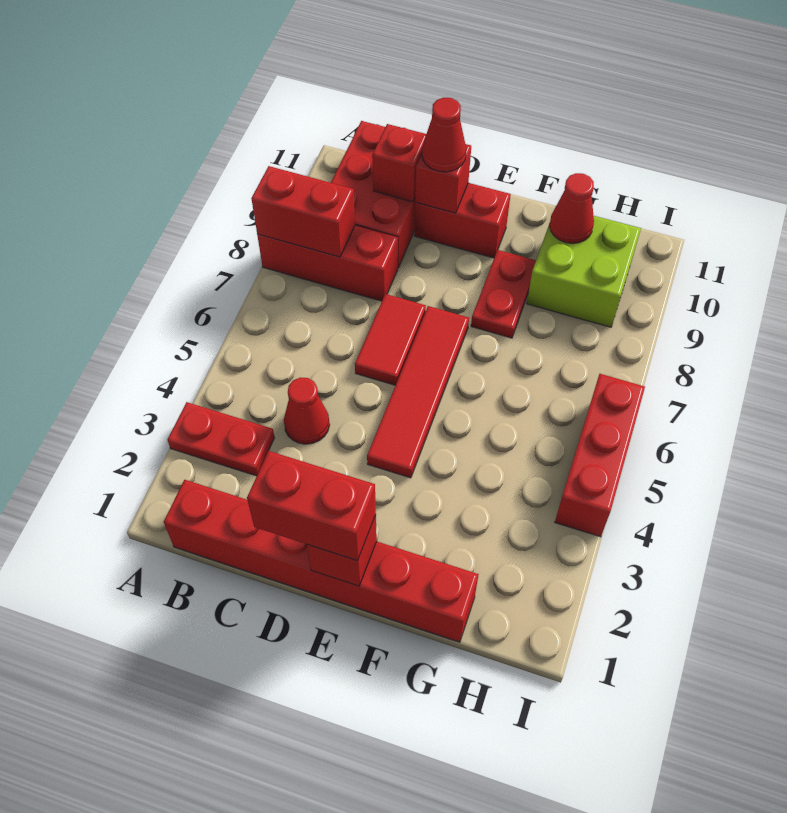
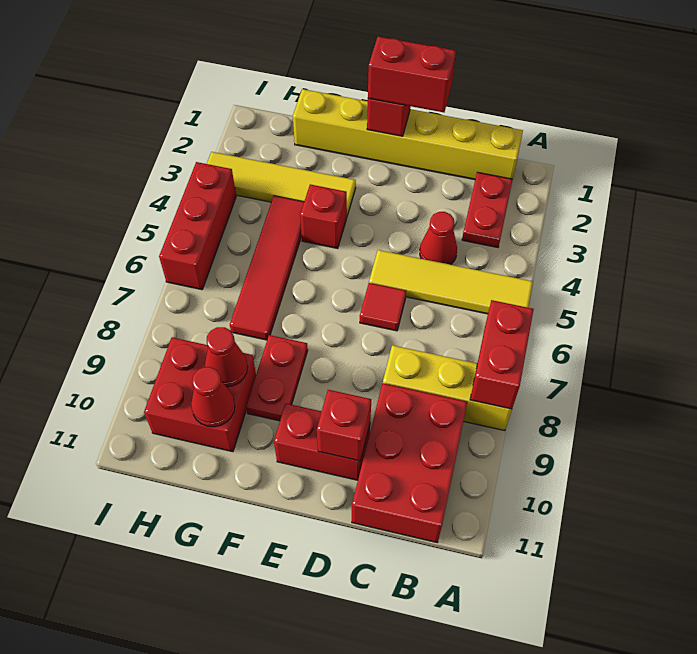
red plate A3:B3 level 1 -> red plate B2:B3 level 1
none -> yellow tile A5:D5 level 1
red brick A8:C8 level 1 -> yellow brick A8:C8 level 1
red brick A8:B8 level 2 -> red brick A7:A8 level 2
red brick B1:G1 level 1 -> yellow brick B1:G1 level 1
red brick C10 level 2 -> red brick F4 level 1
red tile D6:D7 level 1 -> red tile D6 level 1
red cone D10 level 3 -> red cone G9 level 2
red tile E4:E7 level 1 -> red tile G4:G7 level 1
none -> yellow tile F3:I3 level 1
lime brick G9:H10 level 1 -> red brick G9:H10 level 1

